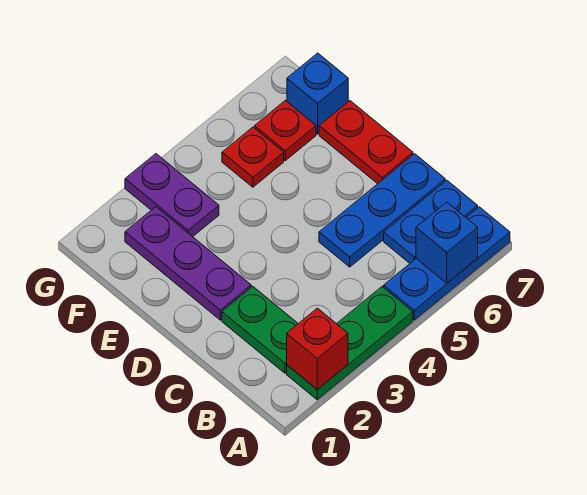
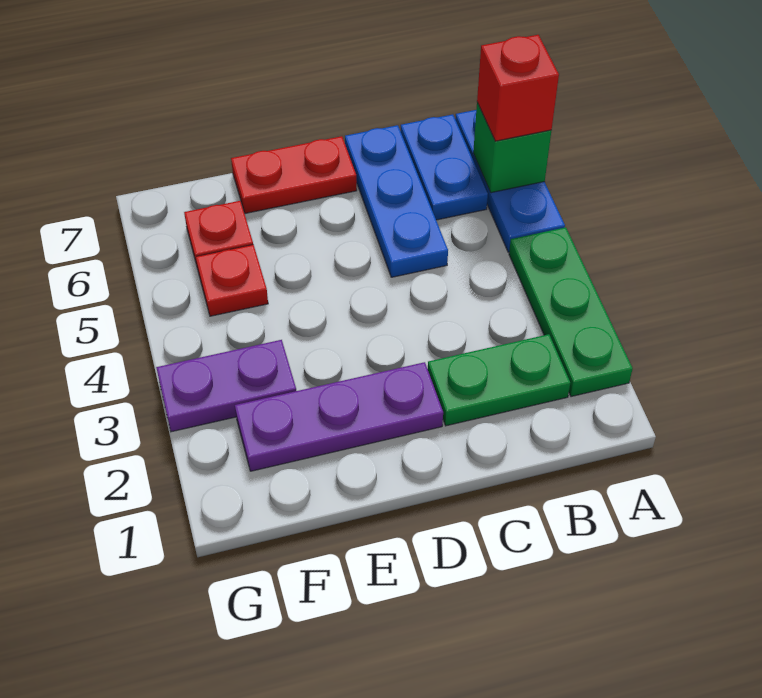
red brick A2 level 2 -> red brick A6 level 3
blue brick A6 level 2 -> green brick A6 level 2
blue brick F7 level 1 -> none

